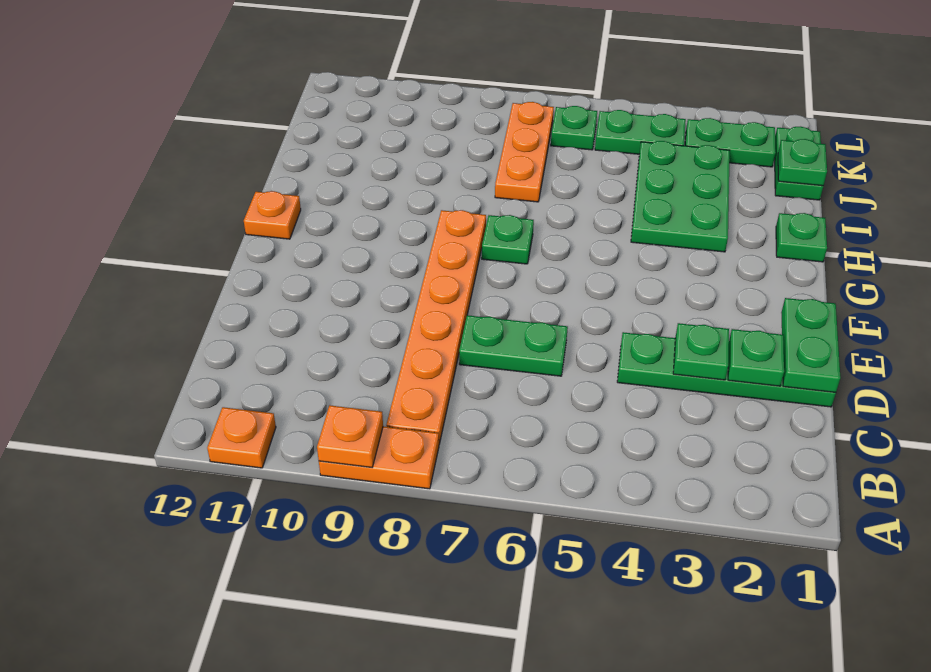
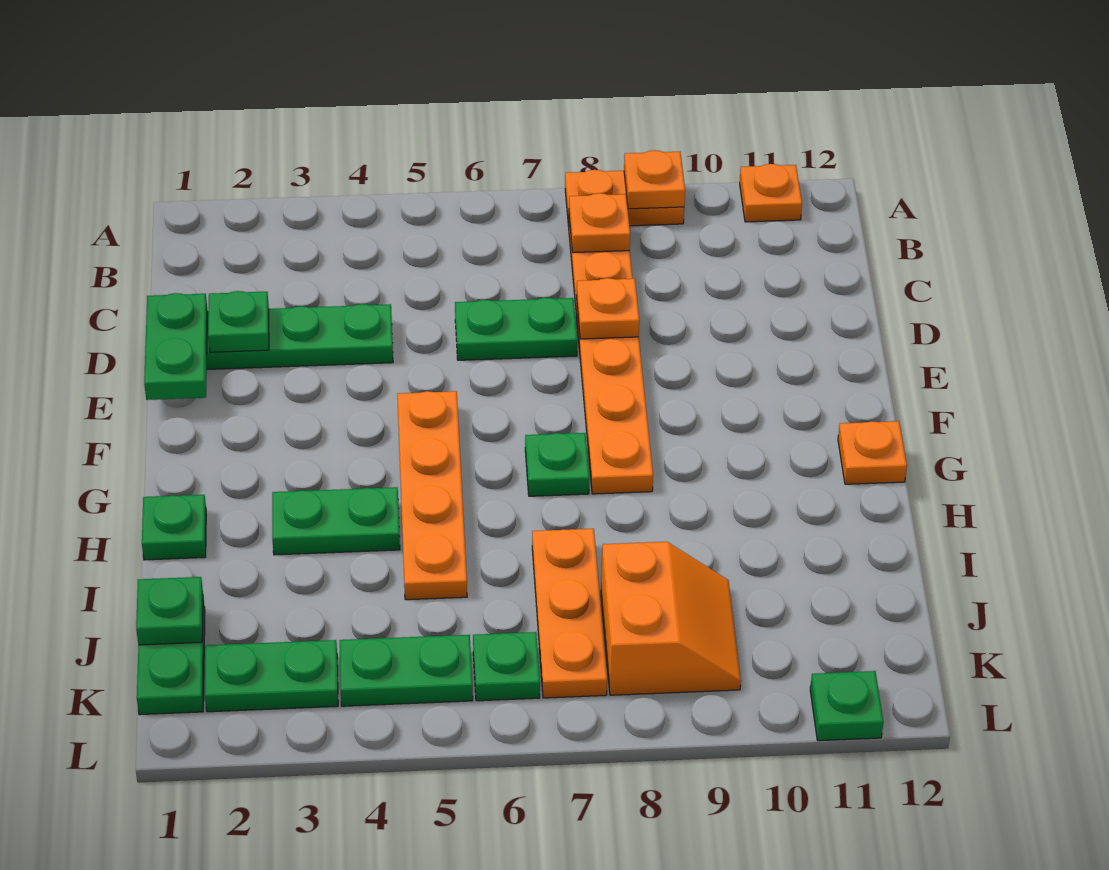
none -> orange plate B8 level 2
green plate D3 level 2 -> green plate L11 level 1
none -> orange plate D8 level 2
none -> orange plate F5:I5 level 1
green plate H3:J4 level 1 -> green plate H3:H4 level 1
none -> orange slope J8:K9 level 1 top 8

